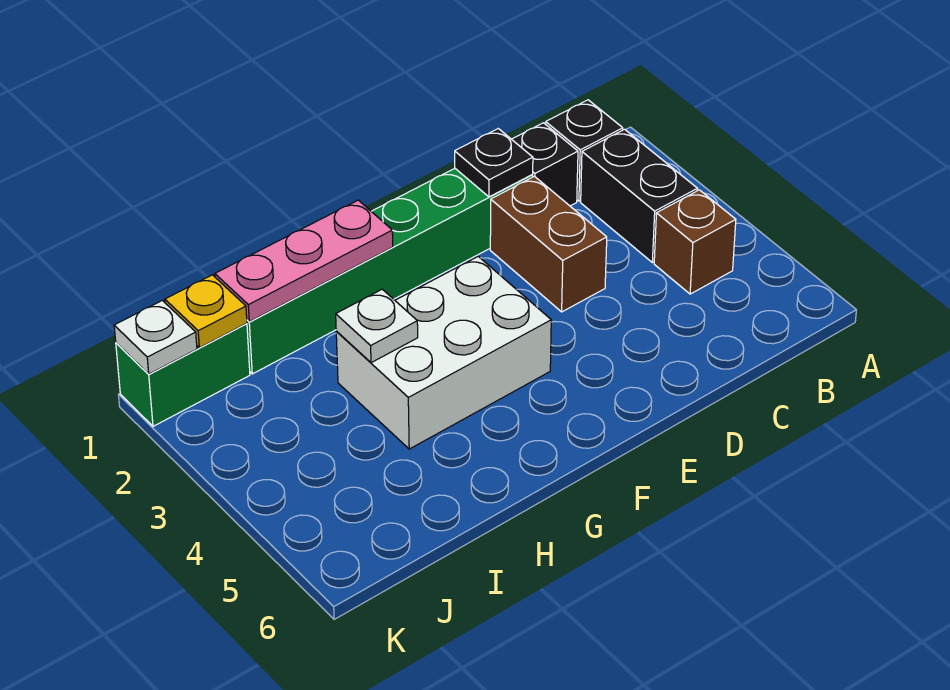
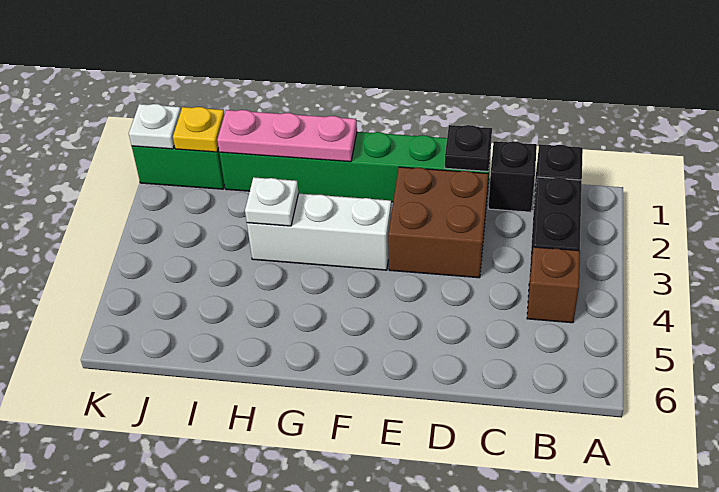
brown brick D2:D3 level 1 -> brown brick D2:E3 level 1
white brick F3:H4 level 1 -> white brick F3:H3 level 1

